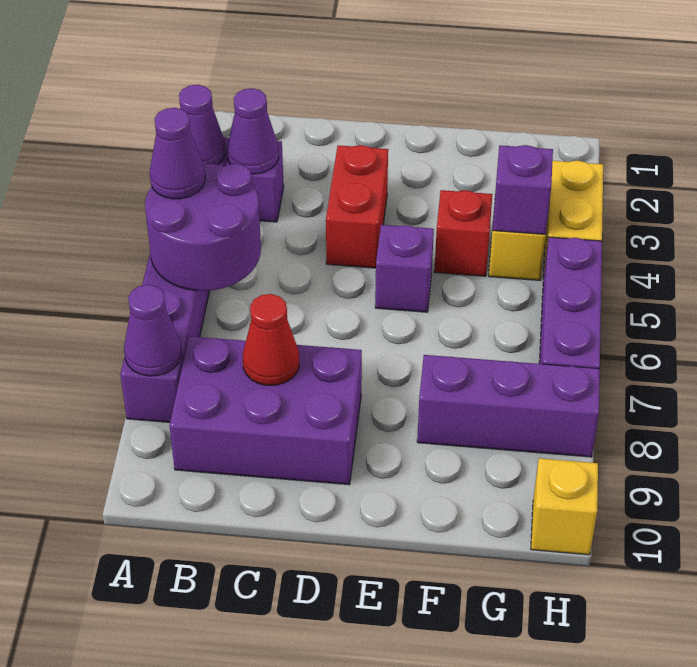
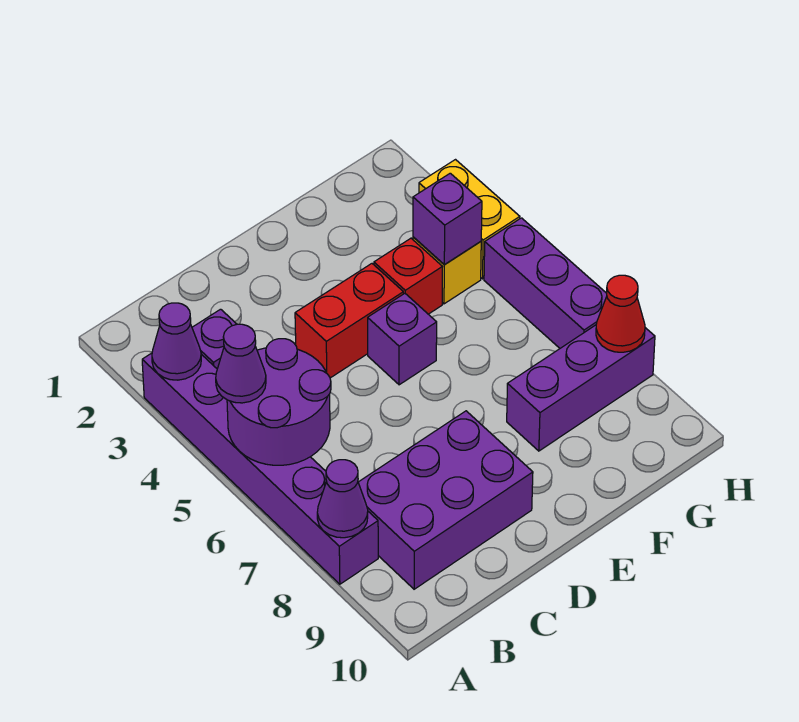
purple cone B3 level 2 -> none
red cone C8 level 2 -> red cone H8 level 2
red brick D3:D4 level 1 -> red brick D4:E4 level 1
yellow brick H10 level 1 -> none

